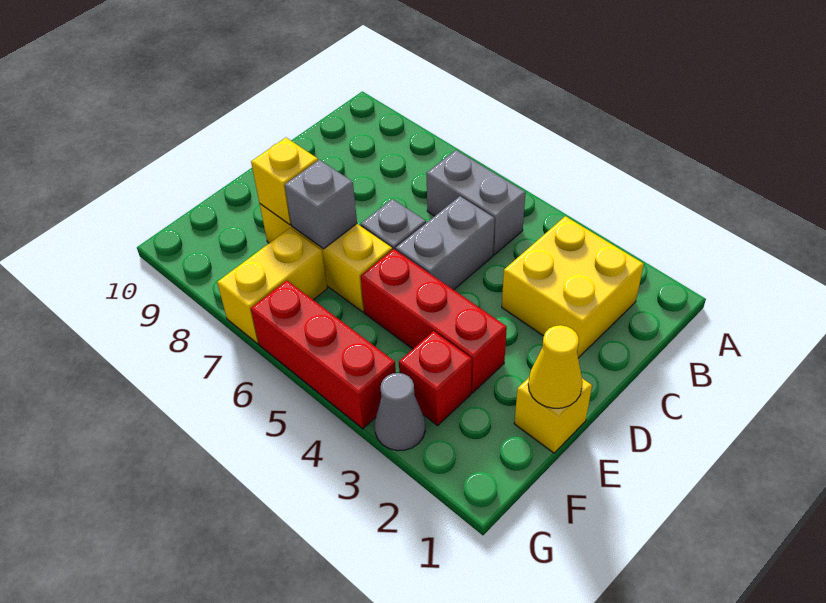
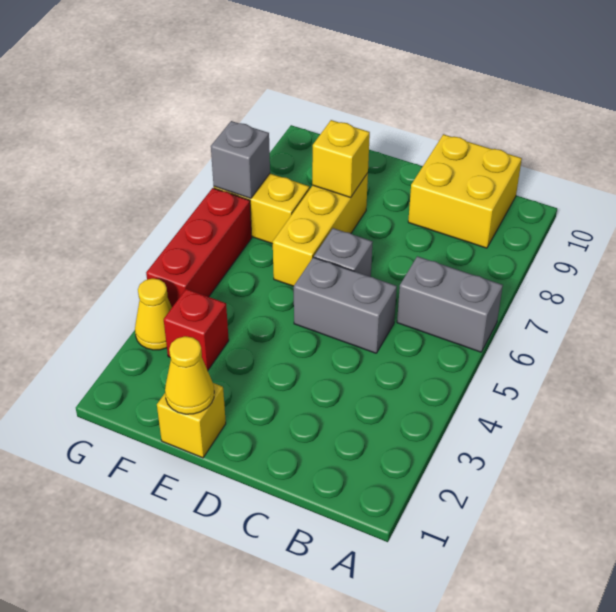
yellow brick B2:C3 level 1 -> yellow brick B9:C10 level 1
grey brick B5:B6 level 1 -> grey brick A6:B6 level 1
red brick E3:E5 level 1 -> none
grey brick E7 level 2 -> grey brick G7 level 2
grey cone G3 level 1 -> yellow cone G3 level 1

